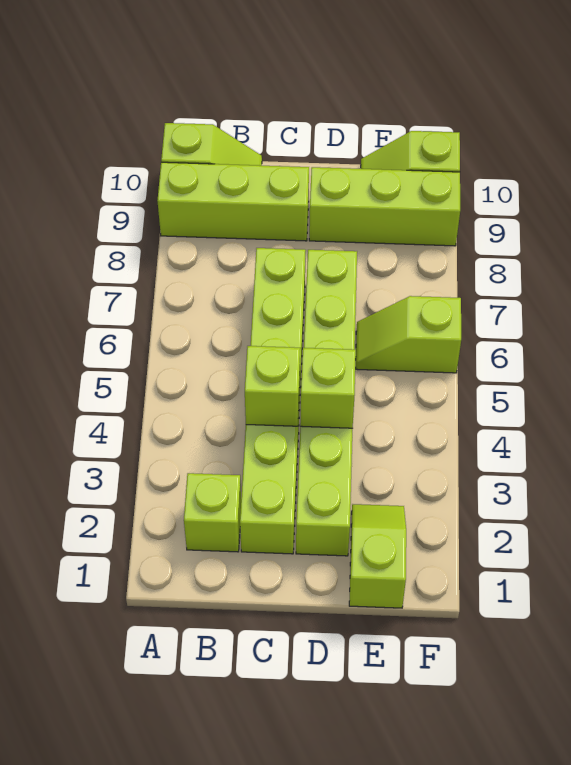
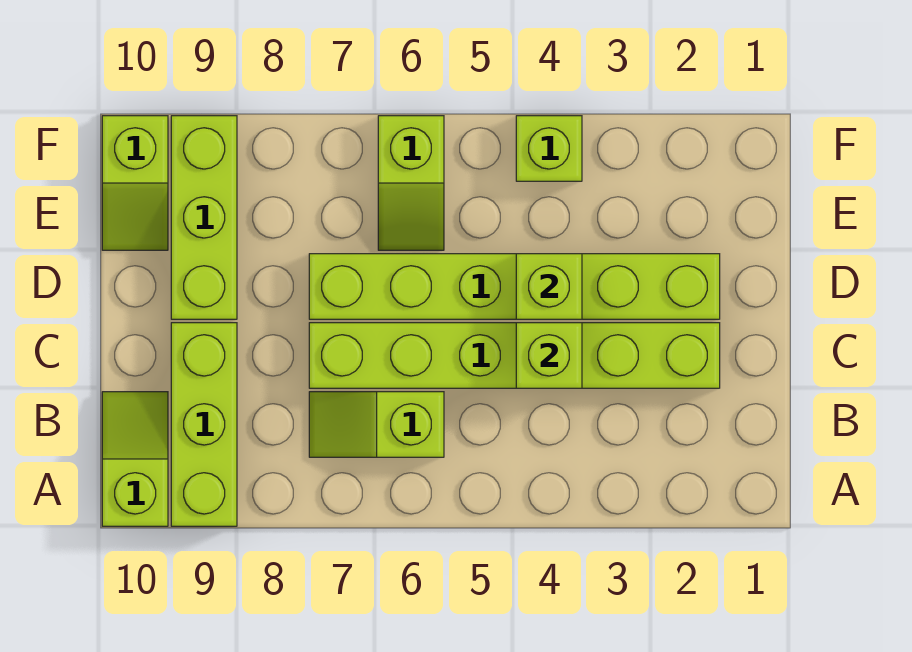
lime brick B2 level 1 -> lime brick F4 level 1
lime slope E1:E2 level 1 top 1 -> lime slope B6:B7 level 1 top 6

